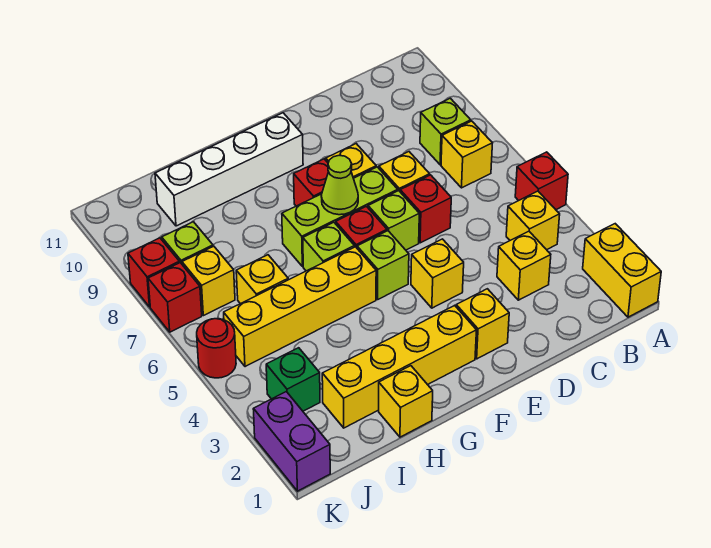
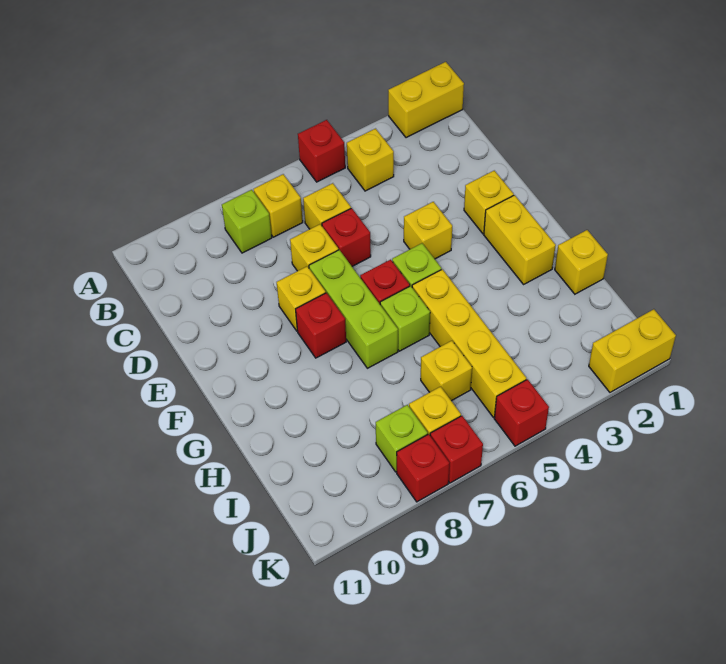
yellow brick C3 level 1 -> yellow brick C6 level 1
lime brick E6 level 1 -> none
yellow brick F2:I2 level 1 -> yellow brick F2:G2 level 1
lime cone F7 level 2 -> none
white brick F10:I10 level 1 -> none
green brick J3 level 1 -> none
purple brick K1:K2 level 1 -> yellow brick K1:K2 level 1
red round brick K5 level 1 -> red brick K5 level 1

